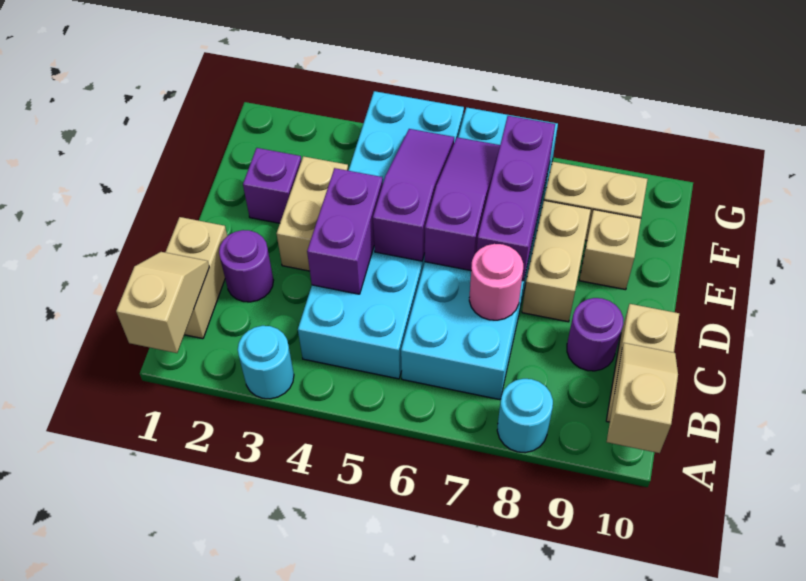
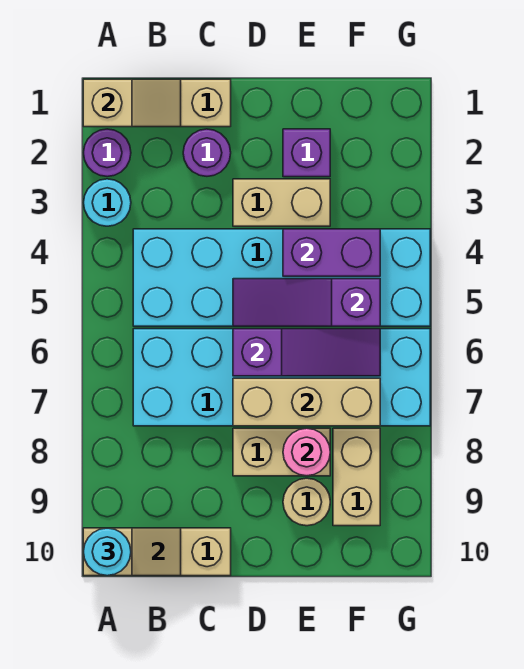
cyan round brick A8 level 1 -> cyan round brick A10 level 3
purple brick C4:D4 level 2 -> purple brick E4:F4 level 2
pink round brick C7 level 2 -> pink round brick E8 level 2
purple round brick C9 level 1 -> purple round brick A2 level 1
purple slope D5:F5 level 2 top D -> purple slope D5:F5 level 2 top F
purple brick D7:F7 level 2 -> tan brick D7:F7 level 2
tan brick E9 level 1 -> tan round brick E9 level 1

